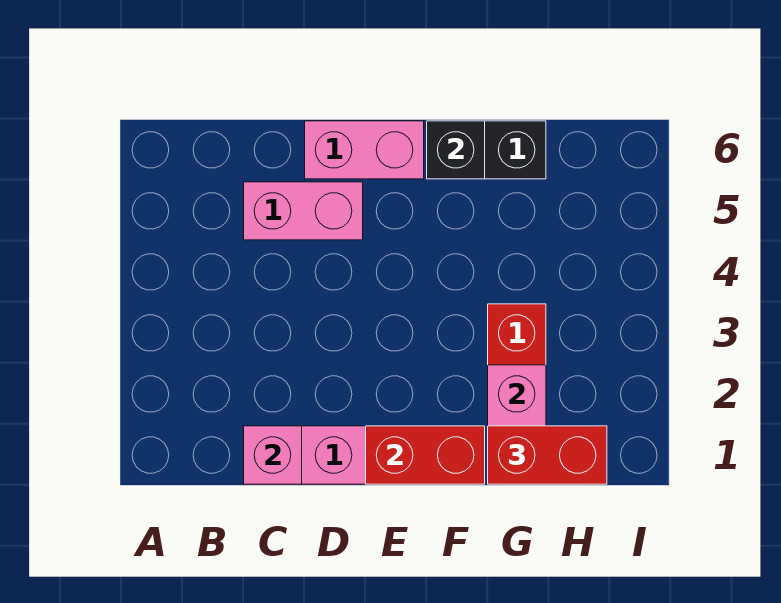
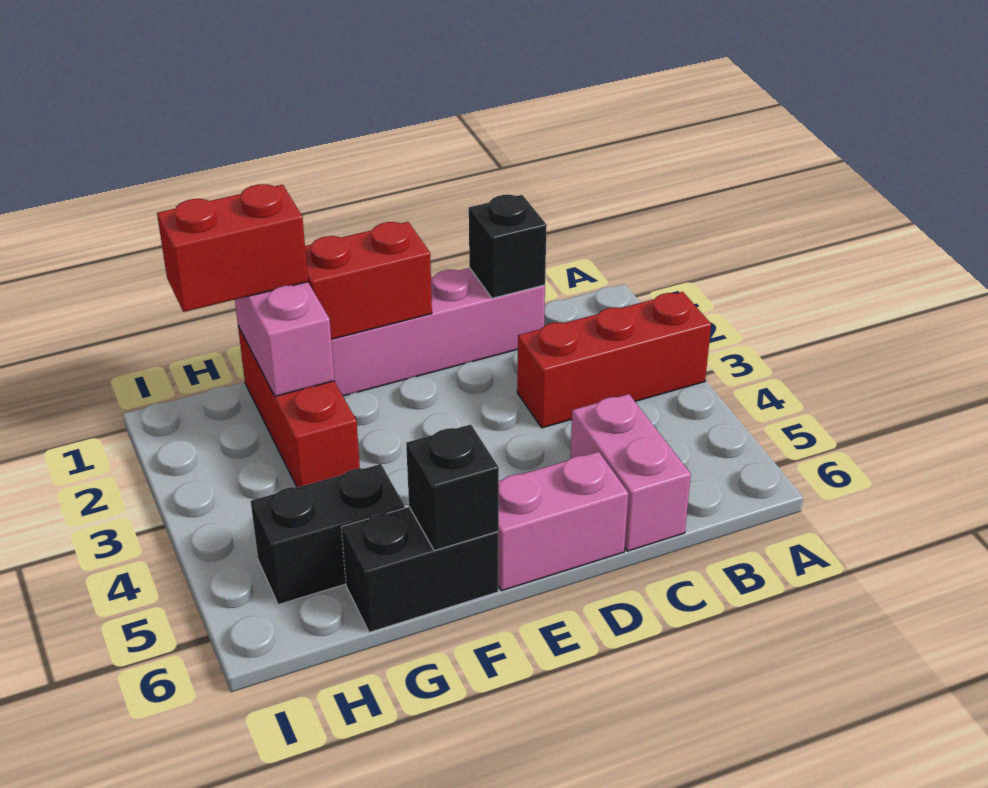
none -> red brick A3:C3 level 1
pink brick C1 level 2 -> black brick C1 level 2
pink brick C5:D5 level 1 -> pink brick C5:C6 level 1
none -> black brick G5:H5 level 1

